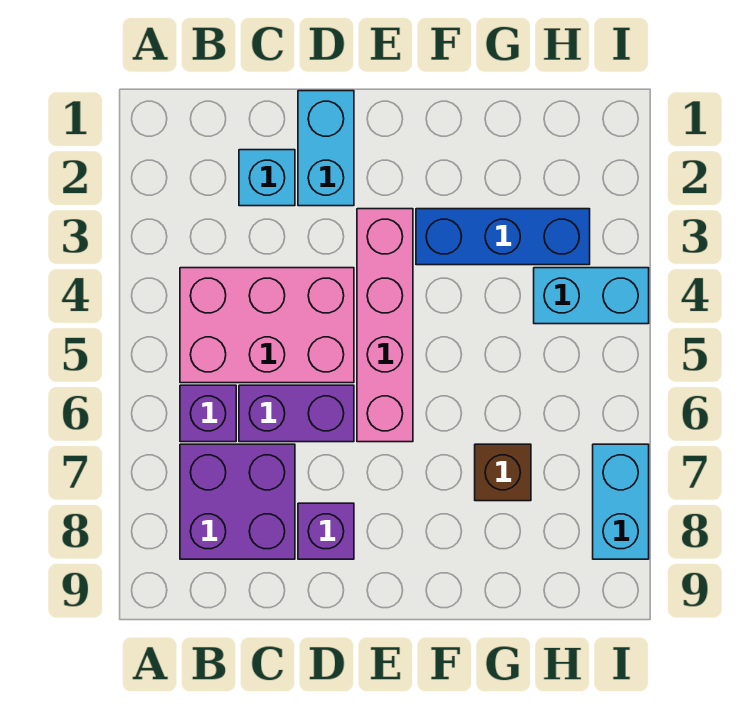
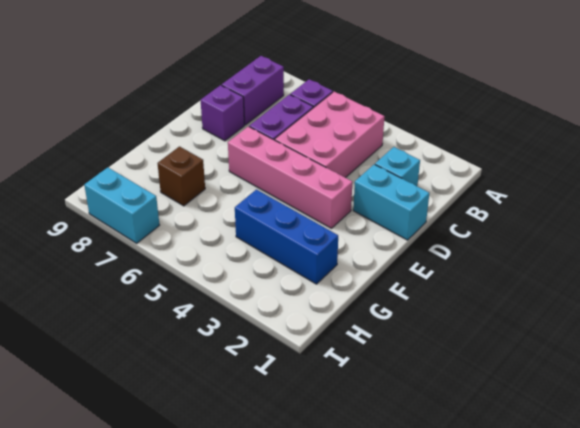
purple brick B7:C8 level 1 -> purple brick B8:C8 level 1
blue brick F3:H3 level 1 -> blue brick G2:G4 level 1
cyan brick H4:I4 level 1 -> none

